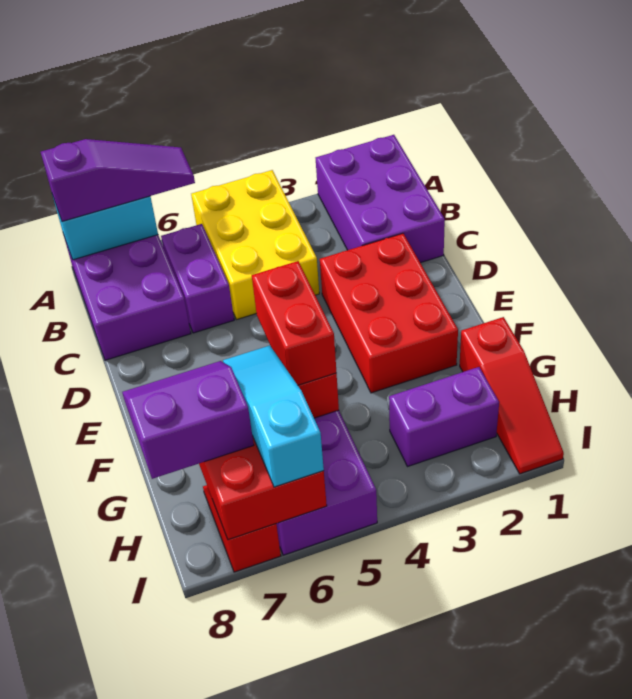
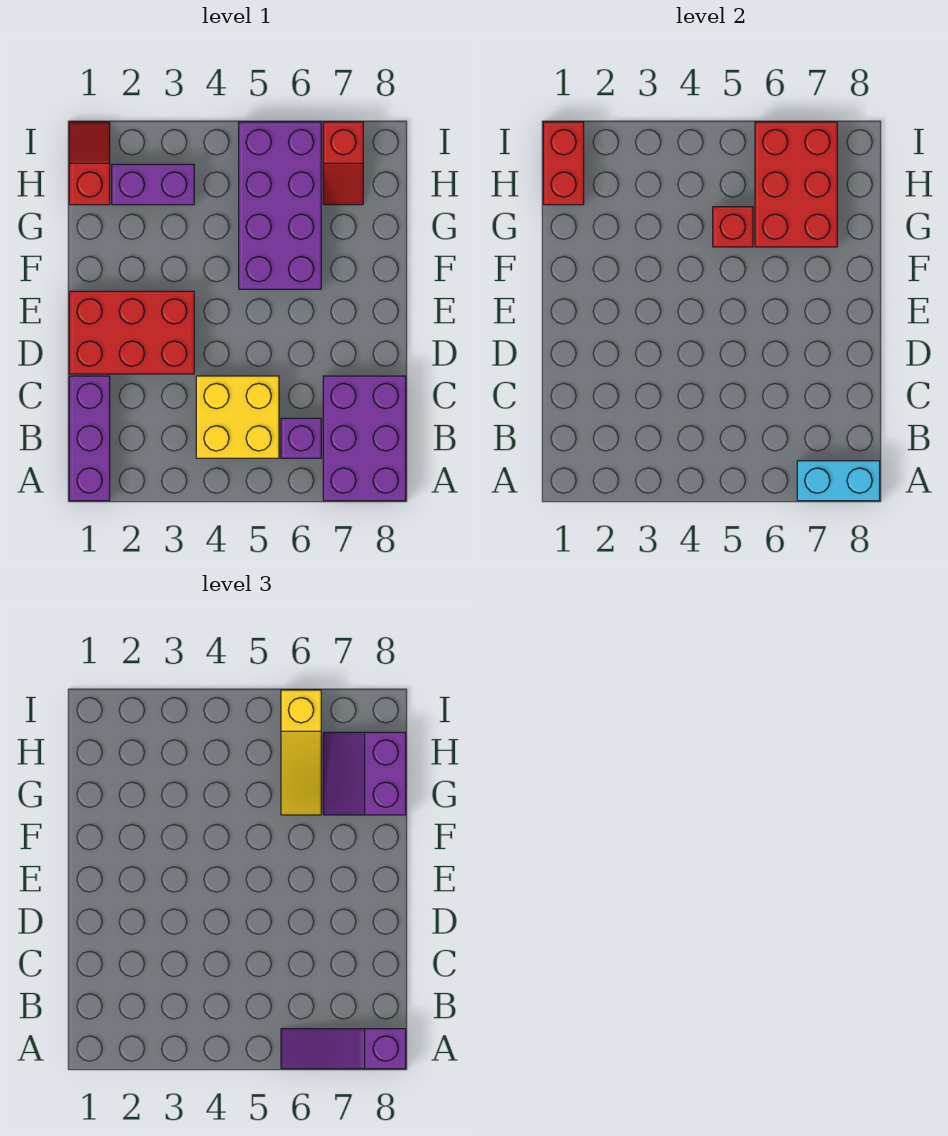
purple brick A1:C2 level 1 -> purple brick A1:C1 level 1
yellow brick A4:C5 level 1 -> yellow brick B4:C5 level 1
purple brick B6:C6 level 1 -> purple brick B6 level 1
red brick D2:F3 level 1 -> red brick D1:E3 level 1
red brick F5:G5 level 3 -> red brick H1:I1 level 2
red slope G1:I1 level 1 top G -> red slope H1:I1 level 1 top H
cyan slope G6:I6 level 3 top I -> yellow slope G6:I6 level 3 top I
purple slope G7:H8 level 3 top H -> purple slope G7:H8 level 3 top 8

